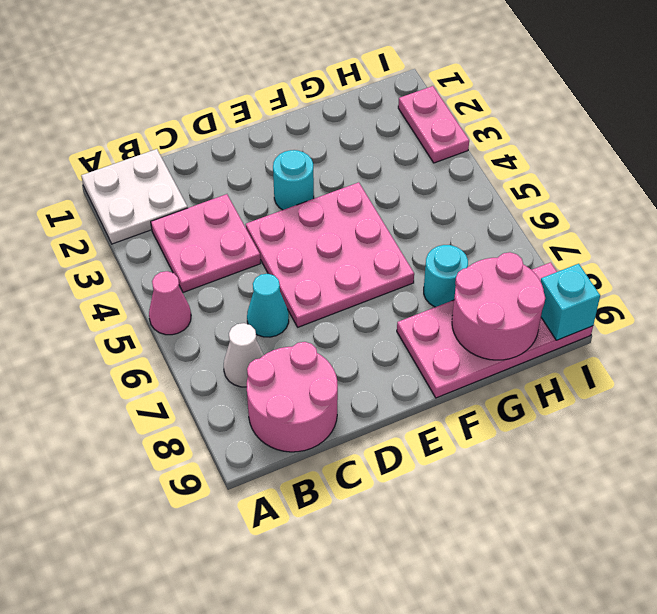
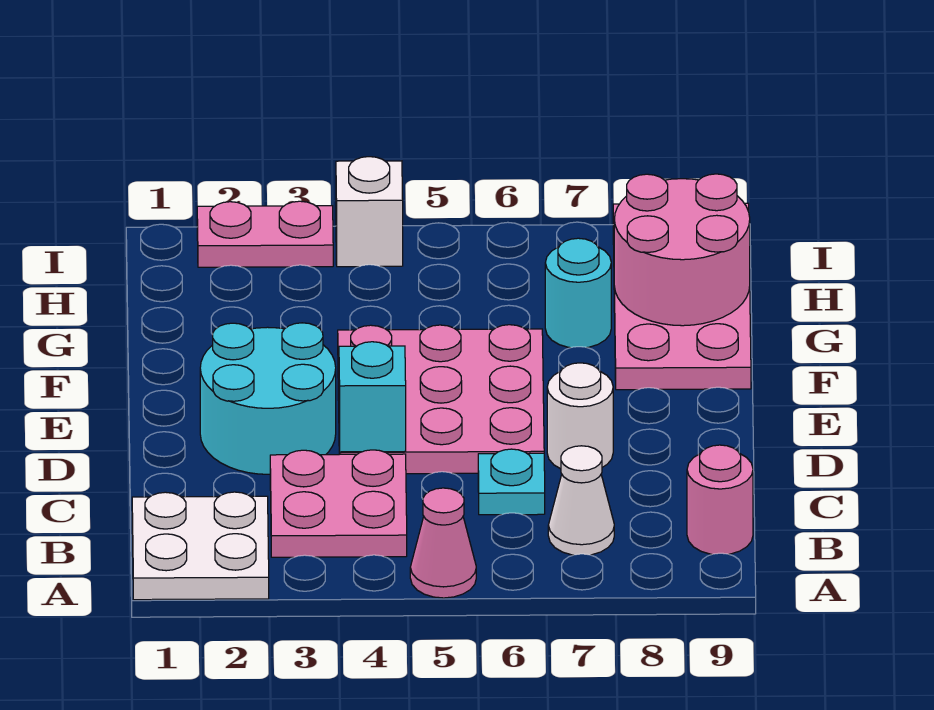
pink round brick B8:C9 level 1 -> pink round brick B9 level 1
cyan cone C6 level 1 -> cyan plate C6 level 1
none -> white round brick D7 level 1
cyan round brick E3 level 1 -> cyan round brick D2:E3 level 1
none -> white brick I4 level 1
cyan brick I9 level 2 -> cyan brick D4 level 2

